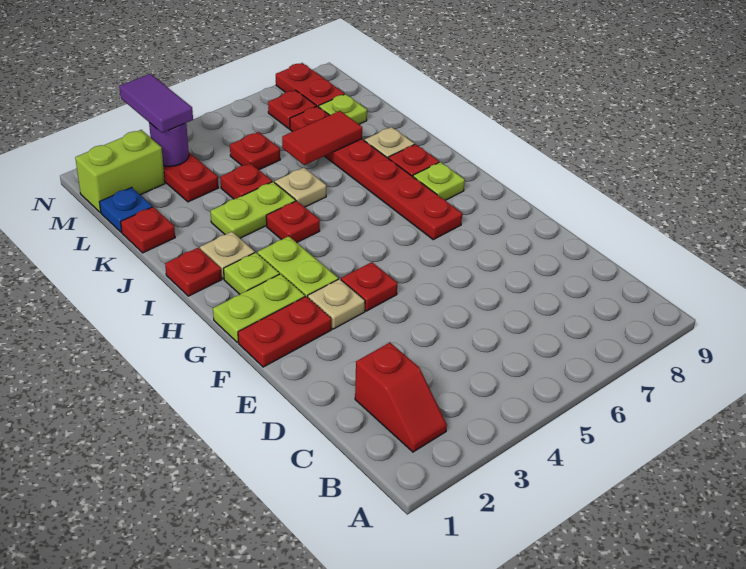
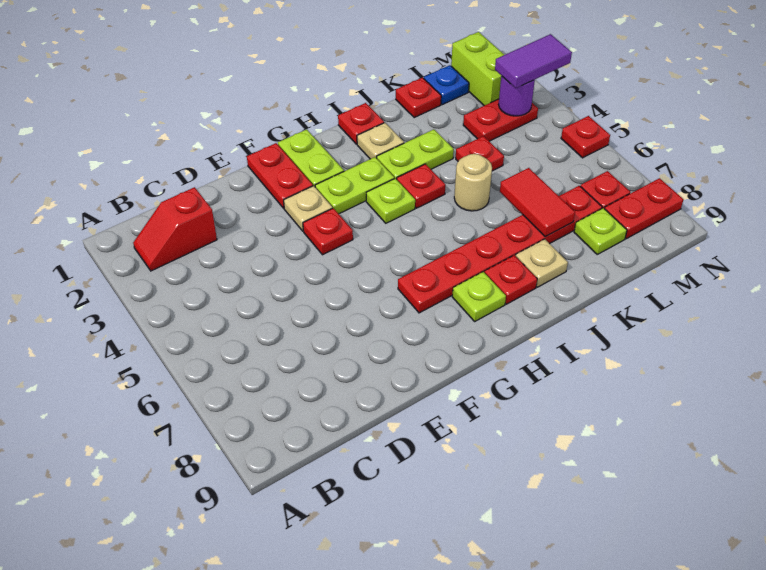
lime plate H2 level 1 -> lime plate H4 level 1
lime plate J3:J4 level 1 -> lime plate I3:J3 level 1
tan plate J5 level 1 -> tan round brick J5 level 1
red plate L5 level 1 -> red plate N5 level 1

